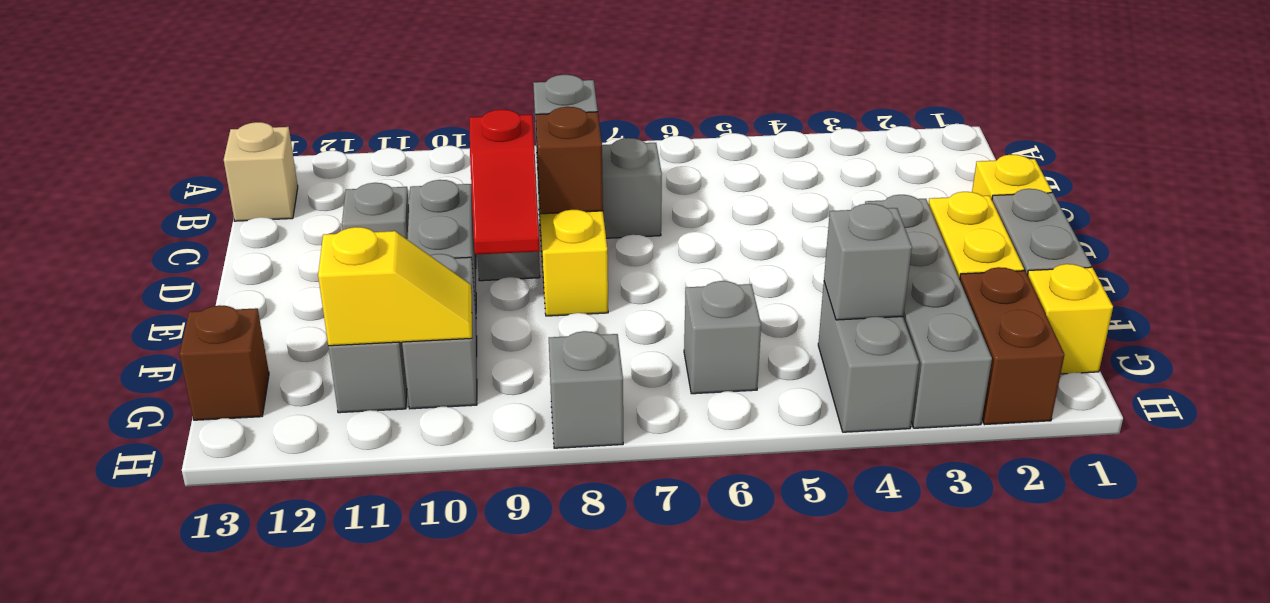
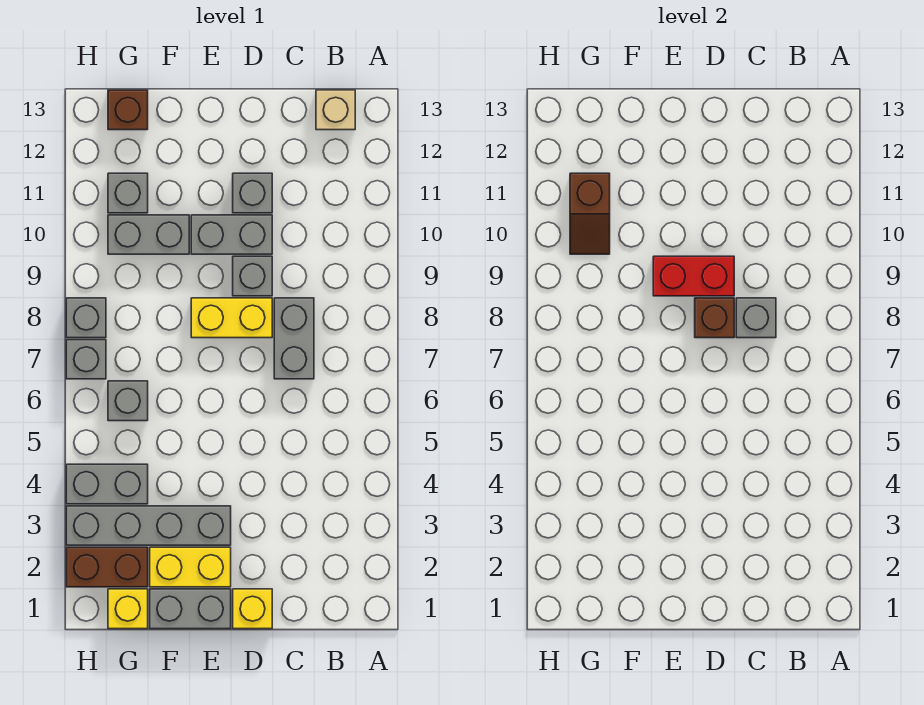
red slope D9:E9 level 2 top D -> red brick D9:E9 level 2
grey brick G4 level 2 -> grey brick H7 level 1
yellow slope G10:G11 level 2 top 11 -> brown slope G10:G11 level 2 top 11

